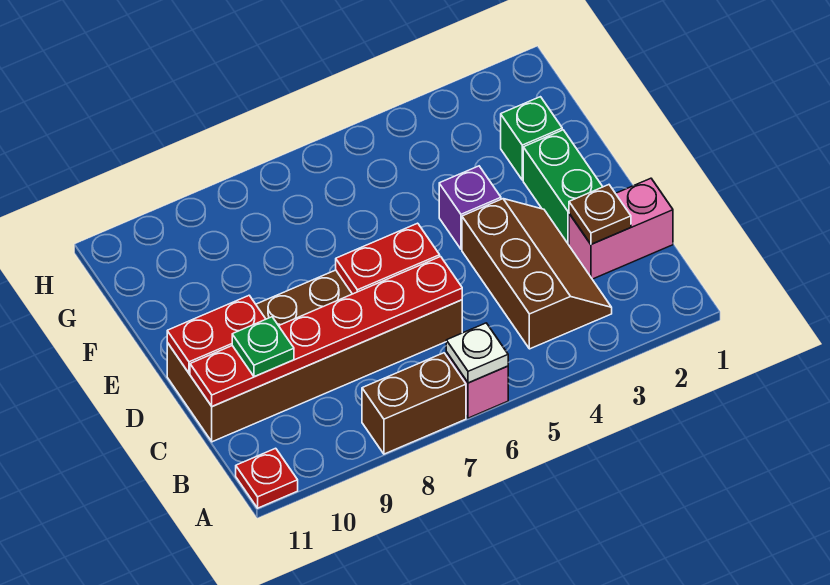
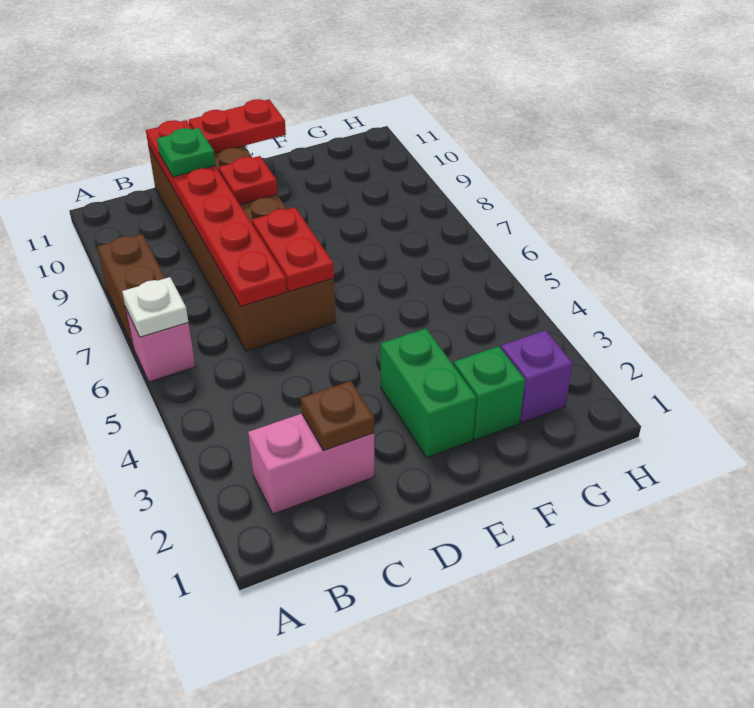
red plate A11 level 1 -> red plate D9 level 2
brown slope B3:D4 level 1 top 4 -> none
pink brick C1:C2 level 1 -> pink brick B2:C2 level 1
green brick D2:E2 level 1 -> green brick E2:E3 level 1
red plate D10:D11 level 2 -> red plate D11:E11 level 2
purple brick E4 level 1 -> purple brick G2 level 1

